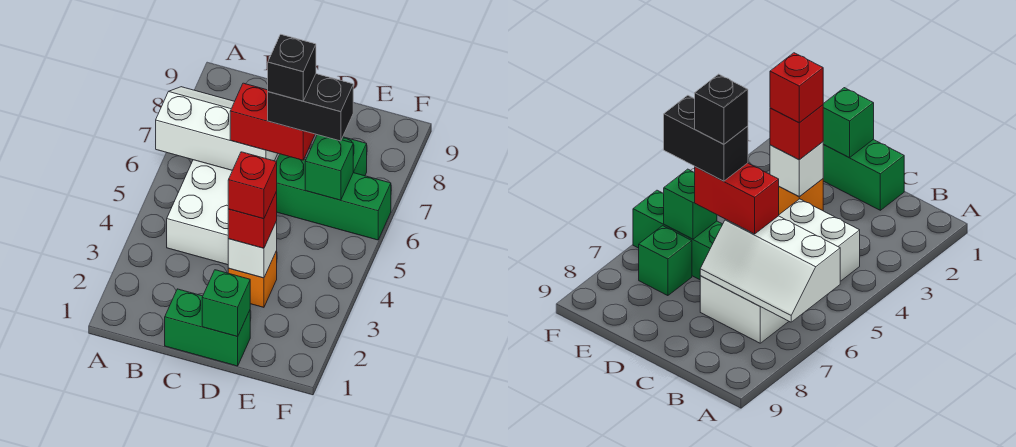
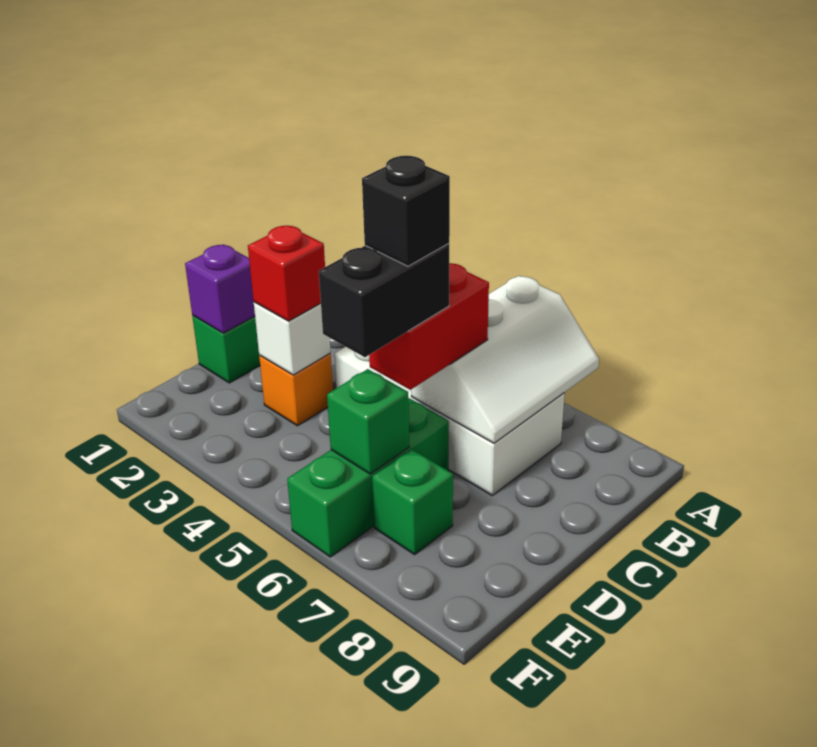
green brick D1 level 2 -> purple brick D1 level 2
red brick D3 level 4 -> none

